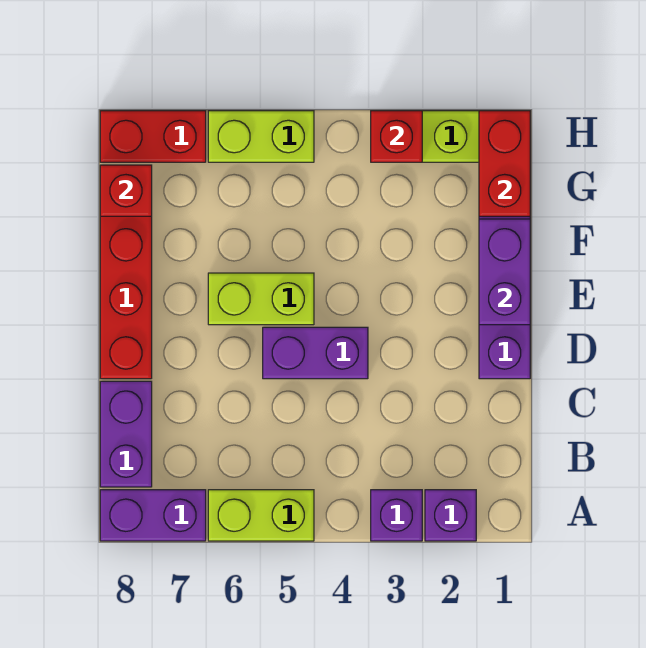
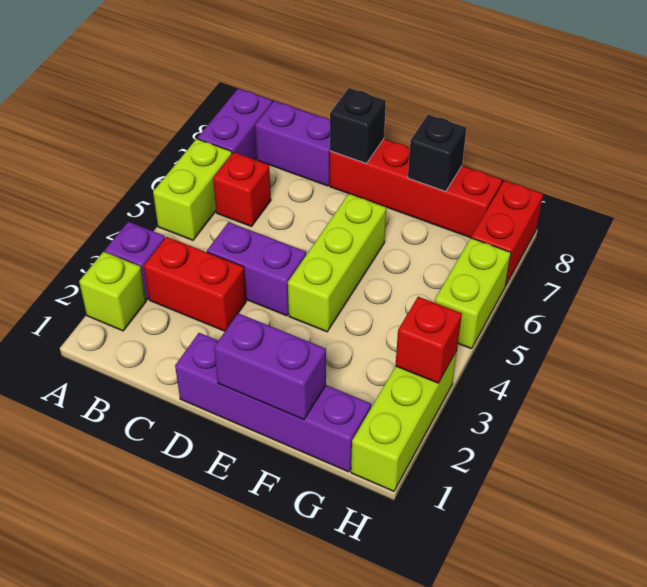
purple brick A2 level 1 -> lime brick A2 level 1
purple brick D4:D5 level 1 -> purple brick C4:D4 level 1
none -> black brick D8 level 2
lime brick E5:E6 level 1 -> lime brick E4:E6 level 1
none -> black brick F8 level 2
red brick G1:H1 level 2 -> red brick B3:C3 level 1
red brick G8 level 2 -> red brick B6 level 1

